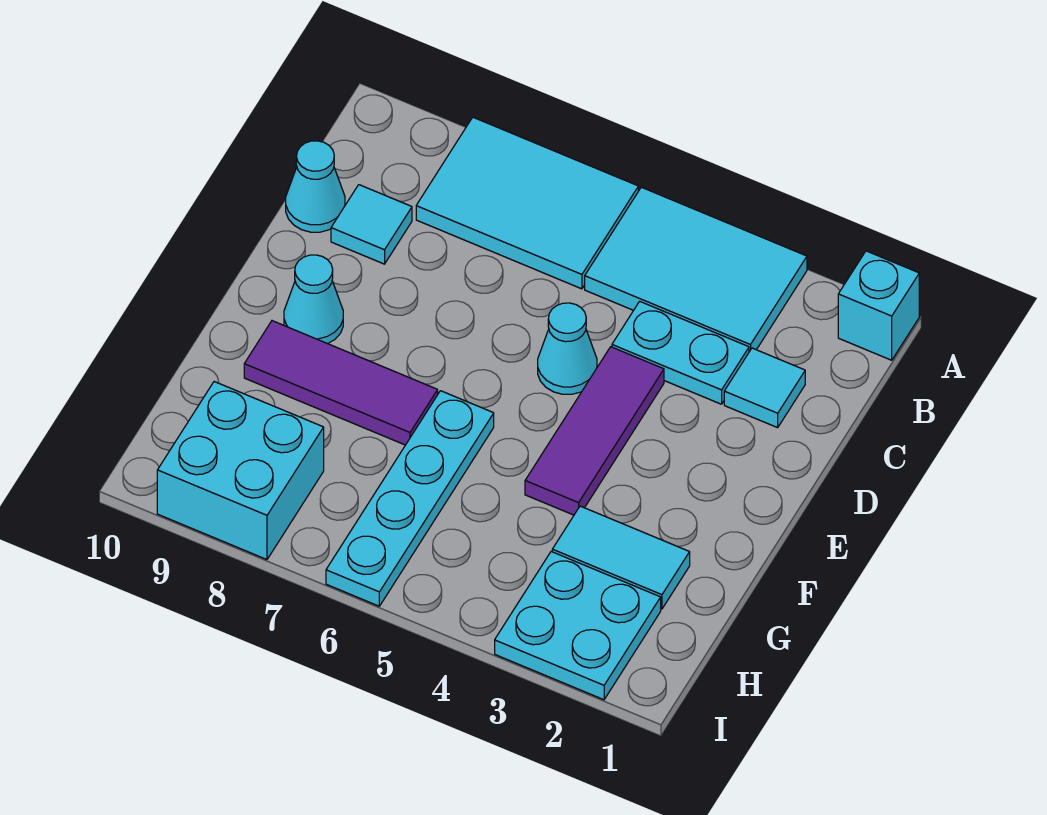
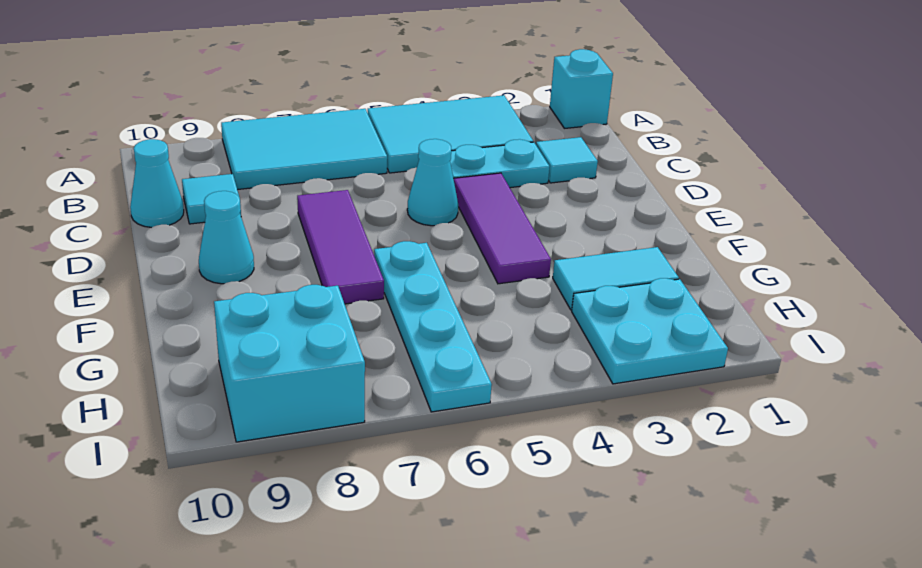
purple tile F7:F9 level 1 -> purple tile D7:F7 level 1

